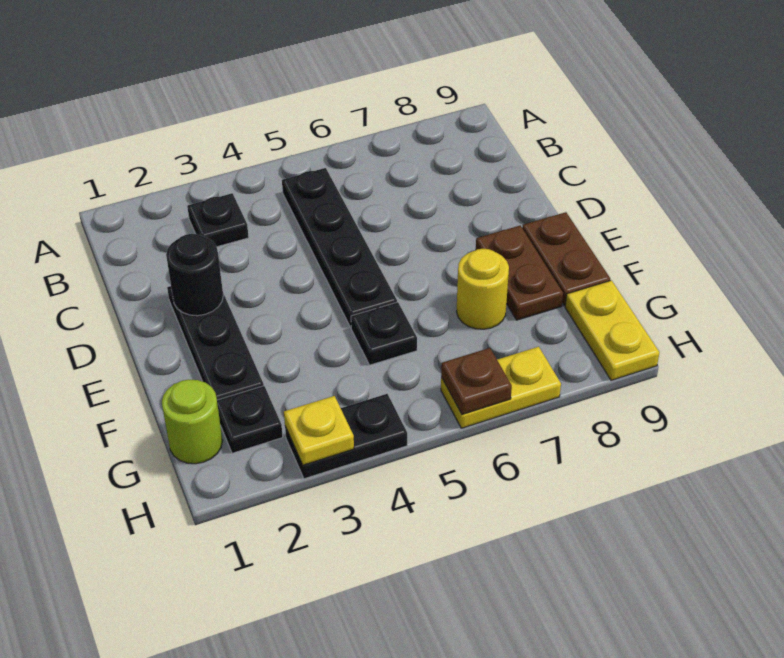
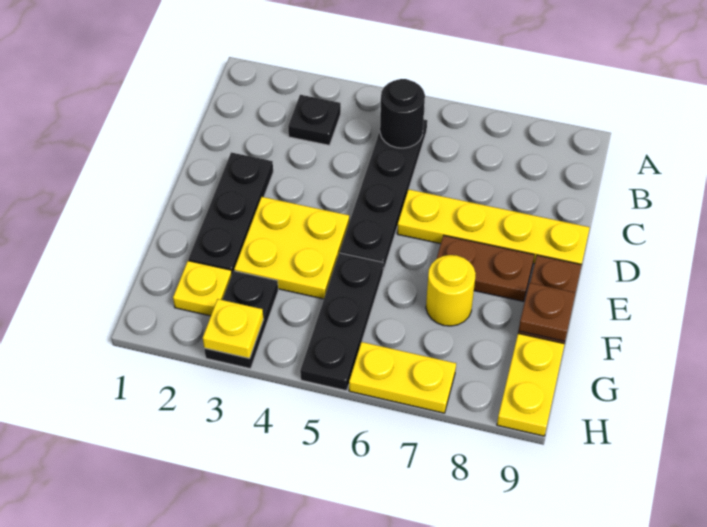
black round brick D2 level 2 -> black round brick B5 level 2
none -> yellow plate D6:D9 level 1
none -> yellow plate E3:F4 level 1
brown plate E8:F8 level 1 -> brown plate E7:E8 level 1
black plate F5 level 1 -> black plate F5:H5 level 1
lime round brick G1 level 1 -> none
black plate G2 level 1 -> yellow plate G2 level 1
black plate H3:H4 level 1 -> black plate G3:H3 level 1
brown plate H6 level 2 -> brown plate F9 level 2

